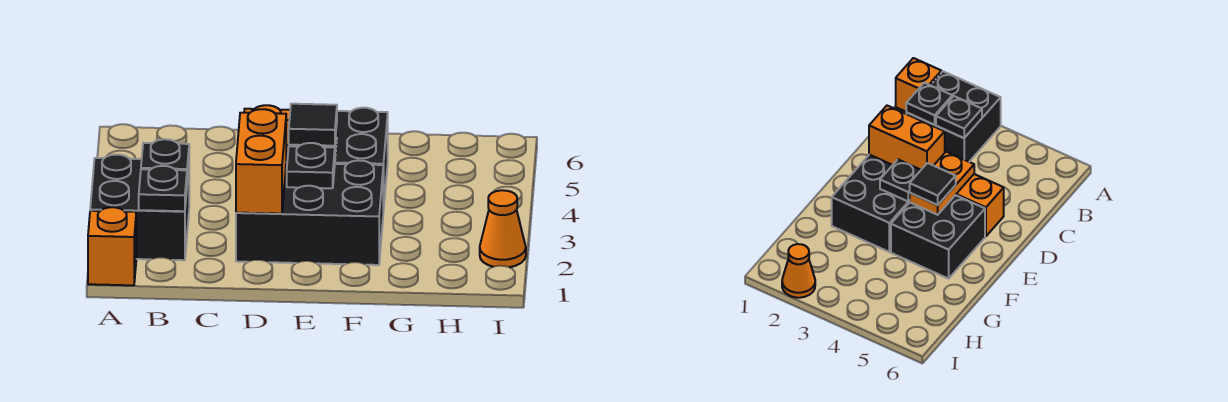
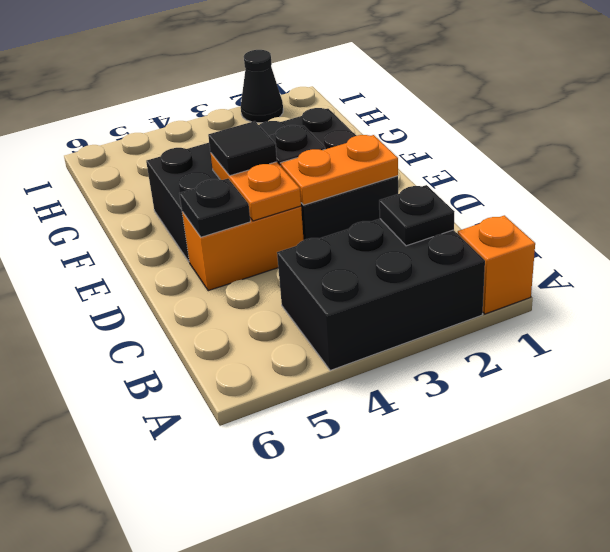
black brick A2:B3 level 1 -> black brick A2:B4 level 1
black plate B3 level 2 -> black plate D5 level 2
orange brick D2:D3 level 2 -> orange plate D2:D3 level 2
orange cone I2 level 1 -> black cone I2 level 1

